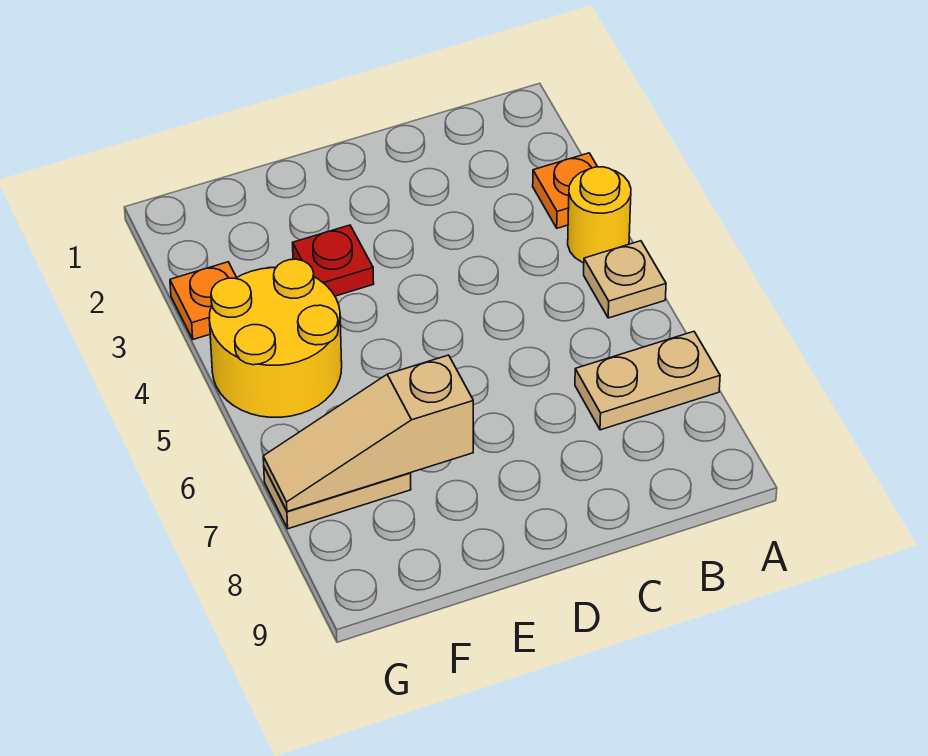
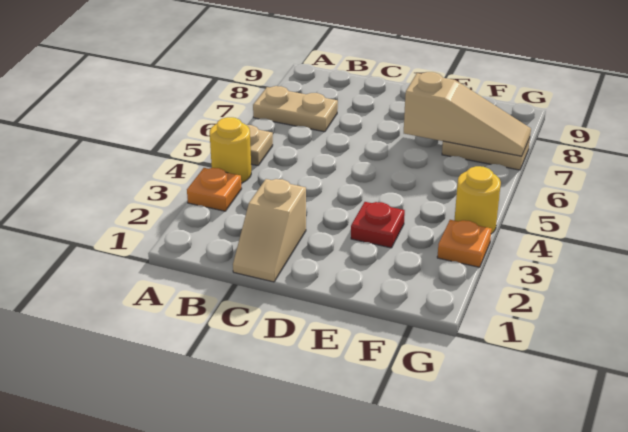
none -> tan slope C1:C2 level 1 top 2
yellow round brick F4:G5 level 1 -> yellow round brick G4 level 1

